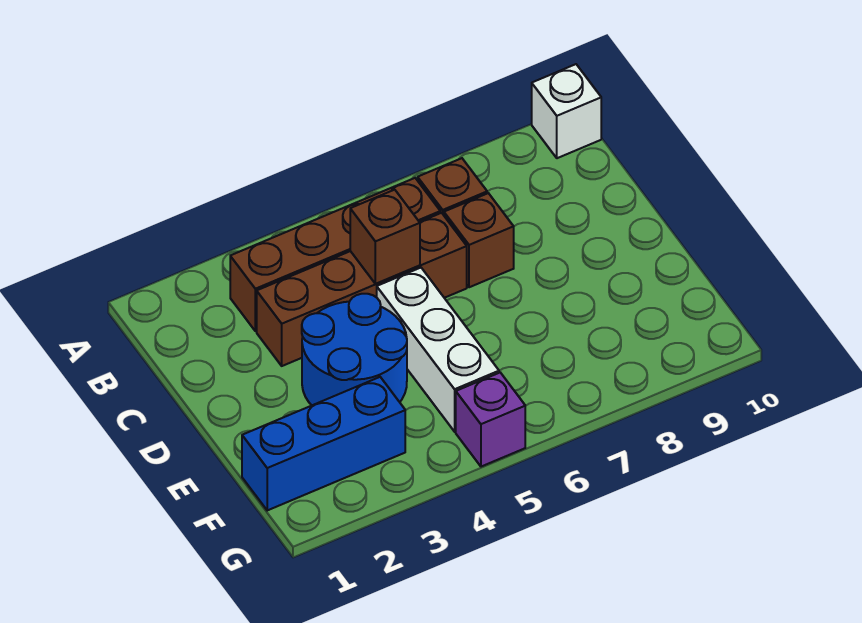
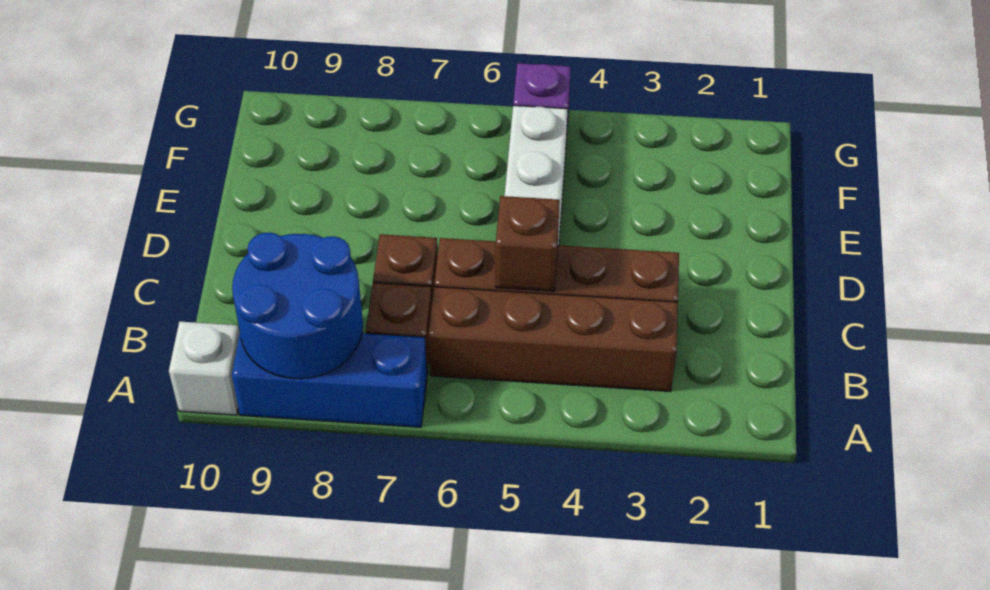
blue round brick D3:E4 level 1 -> blue round brick A8:B9 level 2
blue brick F1:F3 level 1 -> blue brick A7:A9 level 1

